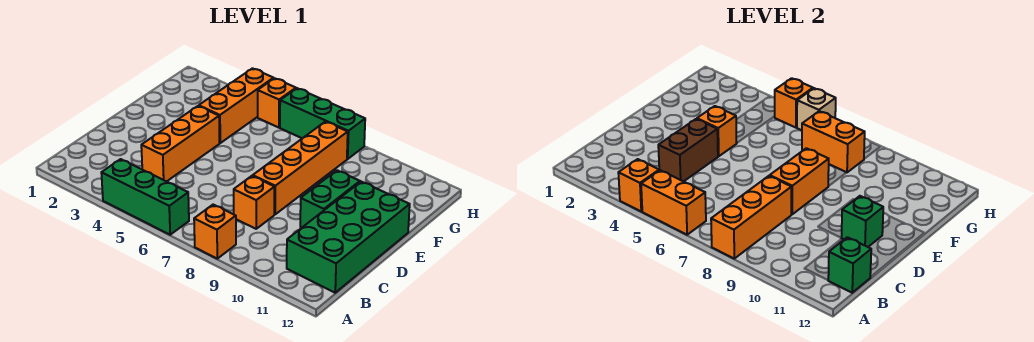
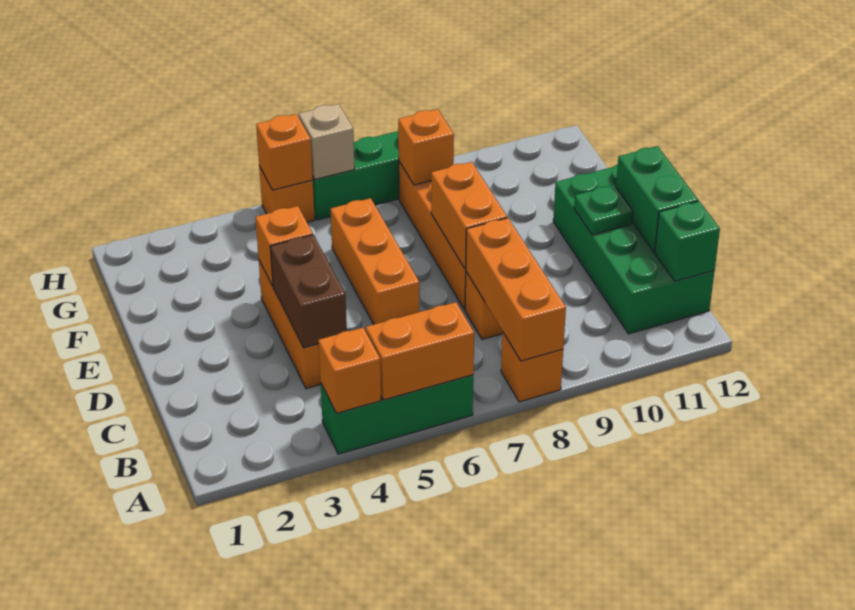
green brick D10:E10 level 1 -> green brick C12:D12 level 2
green brick D11 level 2 -> green plate D11 level 2
orange brick F4:H4 level 1 -> orange brick D6:F6 level 1
orange brick G7:G8 level 2 -> orange brick G8 level 2

